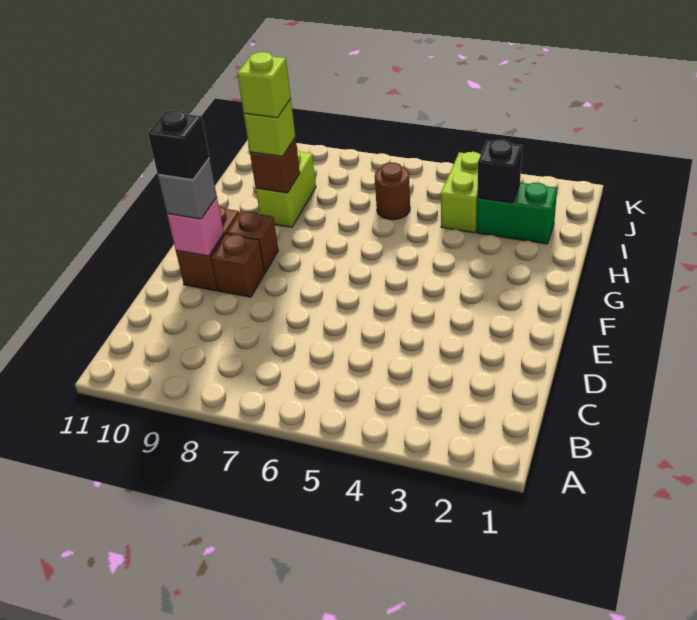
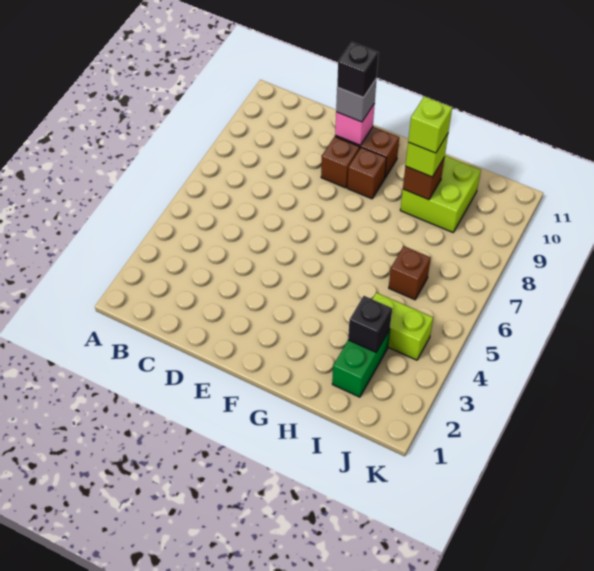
lime brick H9:I9 level 1 -> lime brick H9:I10 level 1
brown round brick I6 level 1 -> brown brick I6 level 1

